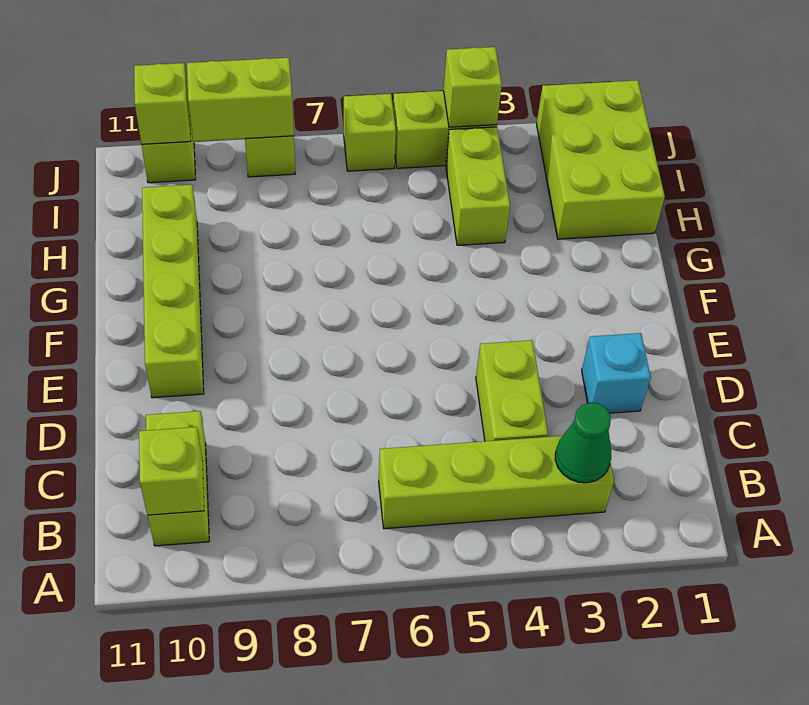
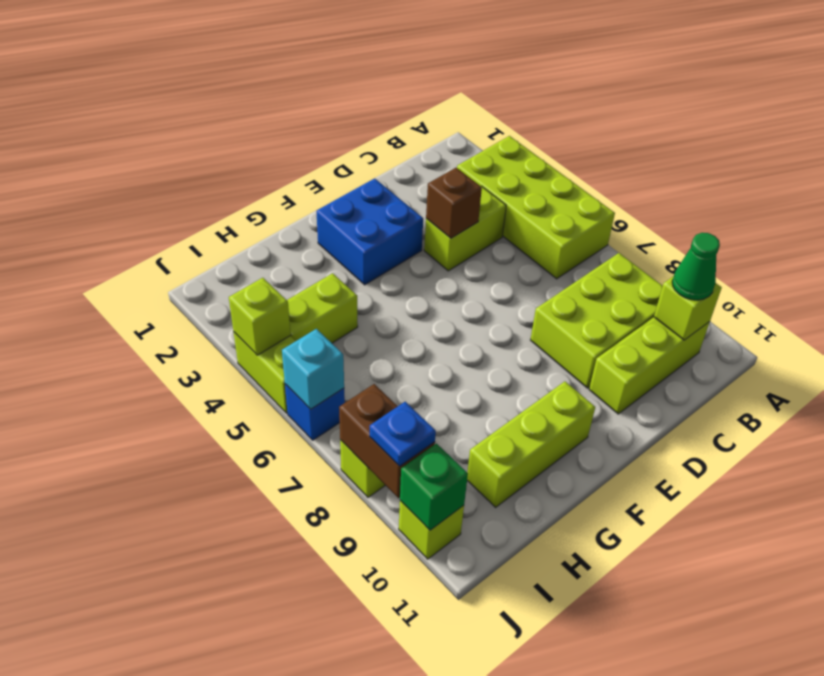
lime brick B3:B6 level 1 -> lime brick A3:B6 level 1
green cone B3 level 2 -> green cone B10 level 3
lime brick B10:C10 level 1 -> lime brick B10:D10 level 1
cyan brick D2 level 1 -> cyan brick J6 level 2
none -> brown brick D4 level 2
none -> blue brick E2:F3 level 1
lime brick E10:H10 level 1 -> lime brick F10:H10 level 1
lime brick H1:J2 level 1 -> lime brick B8:D9 level 1
lime brick J6 level 1 -> blue brick J6 level 1
lime brick J8:J9 level 2 -> brown brick J8:J9 level 2
none -> blue plate J9 level 3
lime brick J10 level 2 -> green brick J10 level 2

